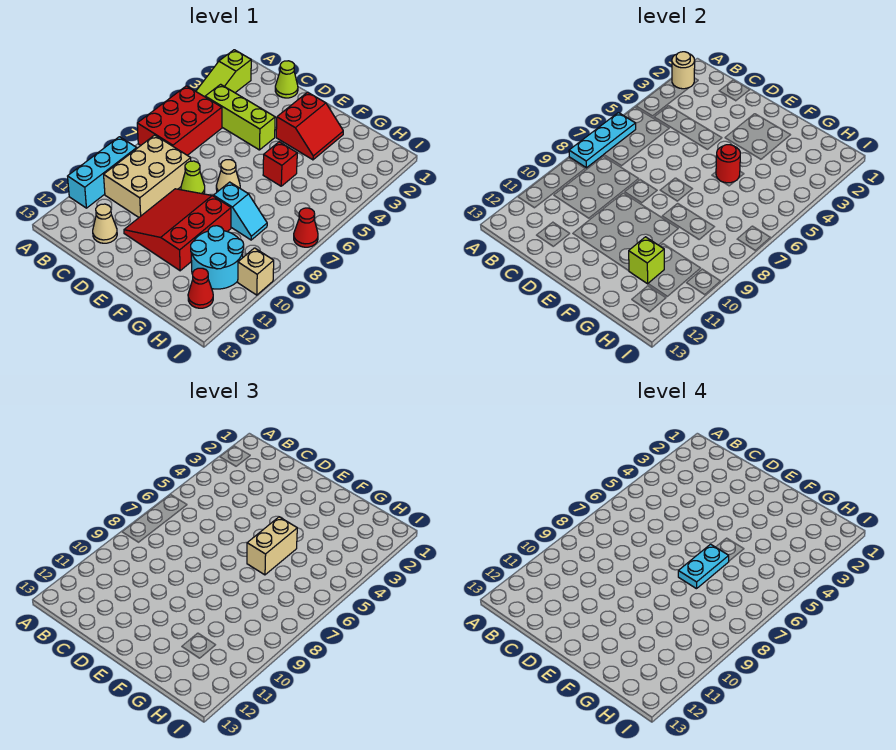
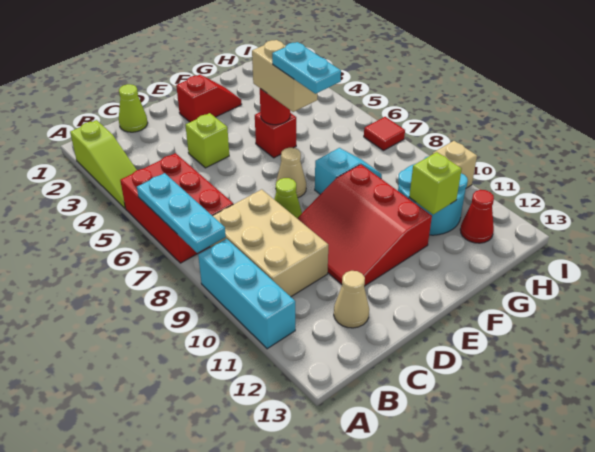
tan round brick A2 level 2 -> none
lime brick B4:D4 level 1 -> lime brick D4 level 1
red slope E2:F3 level 1 top E -> red slope E2:F2 level 1 top E
red cone I7 level 1 -> red tile I7 level 1

